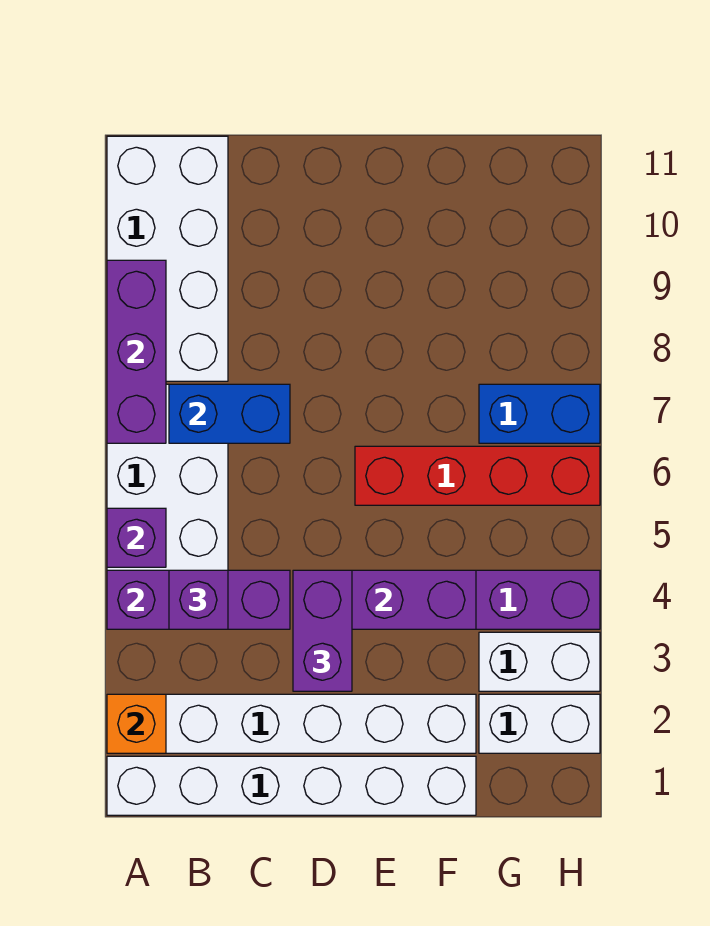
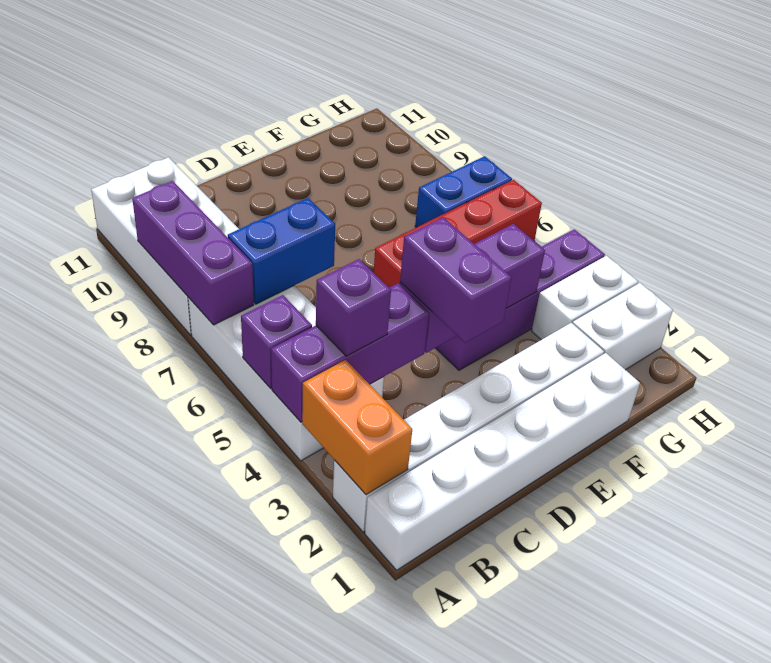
orange brick A2 level 2 -> orange brick A2:A3 level 2

